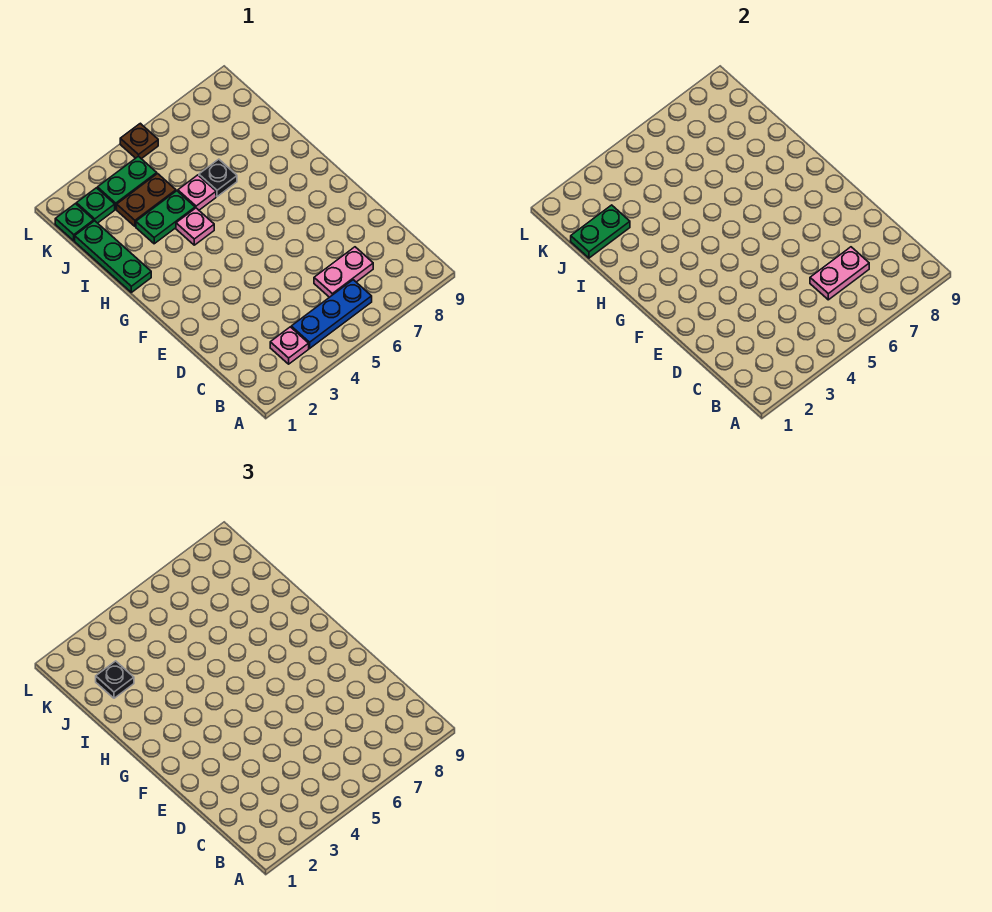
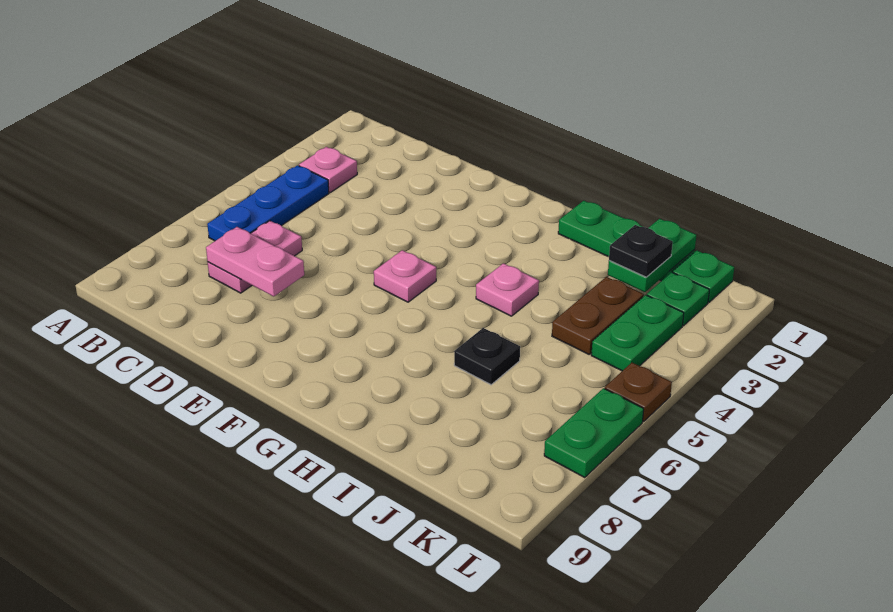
pink plate C6:C7 level 2 -> pink plate C7:D7 level 2
green plate I3:I4 level 1 -> green plate L6:L7 level 1
pink plate I5 level 1 -> pink plate F5 level 1

